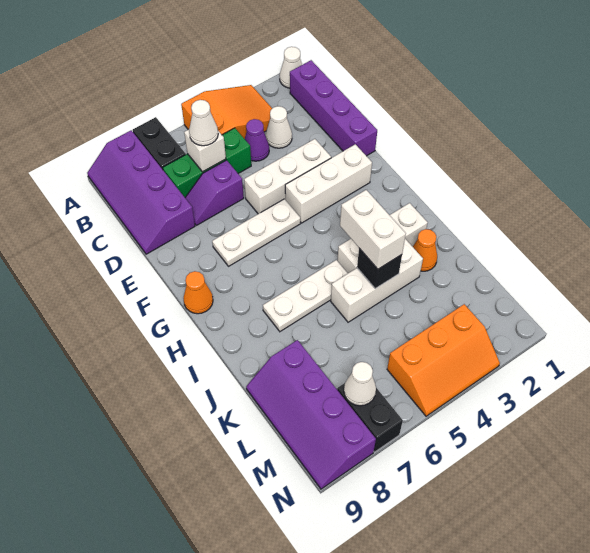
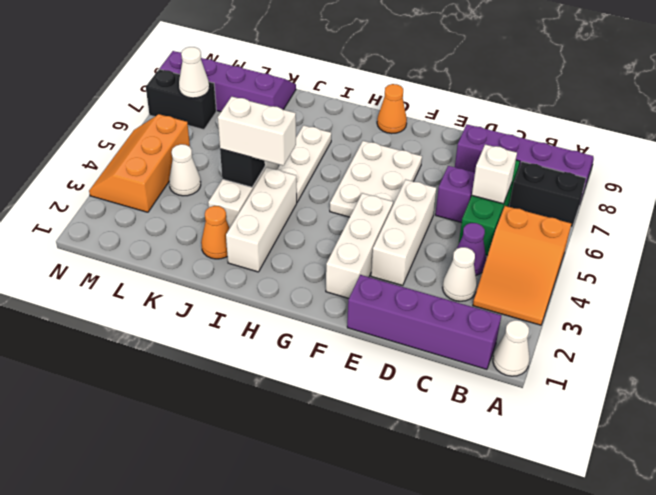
white cone C6 level 3 -> white cone L4 level 1
white plate F5:F7 level 1 -> white plate F5:G7 level 1

